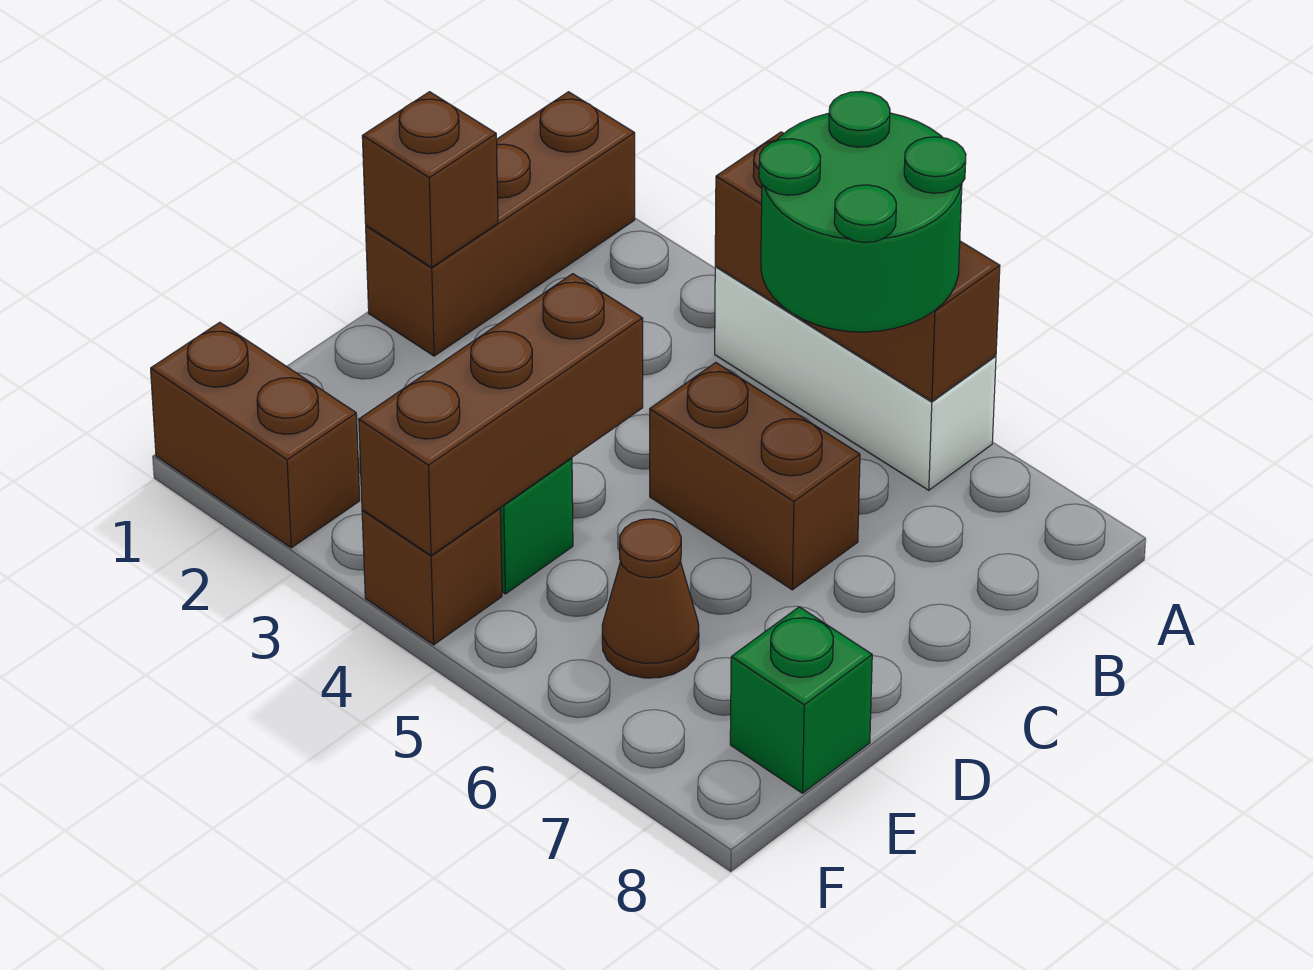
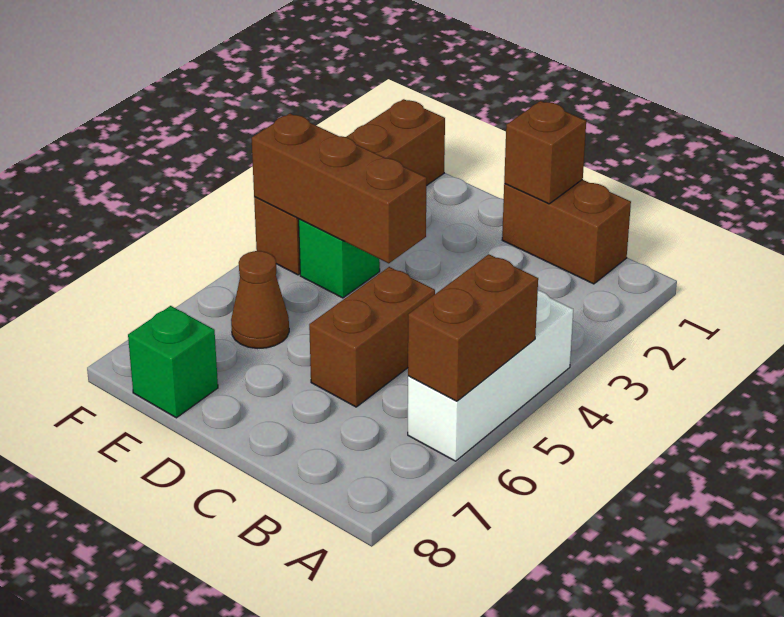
brown brick A1:C1 level 1 -> brown brick B1:C1 level 1
brown brick A4:A6 level 2 -> brown brick A5:A6 level 2
green round brick A5:B6 level 3 -> none

